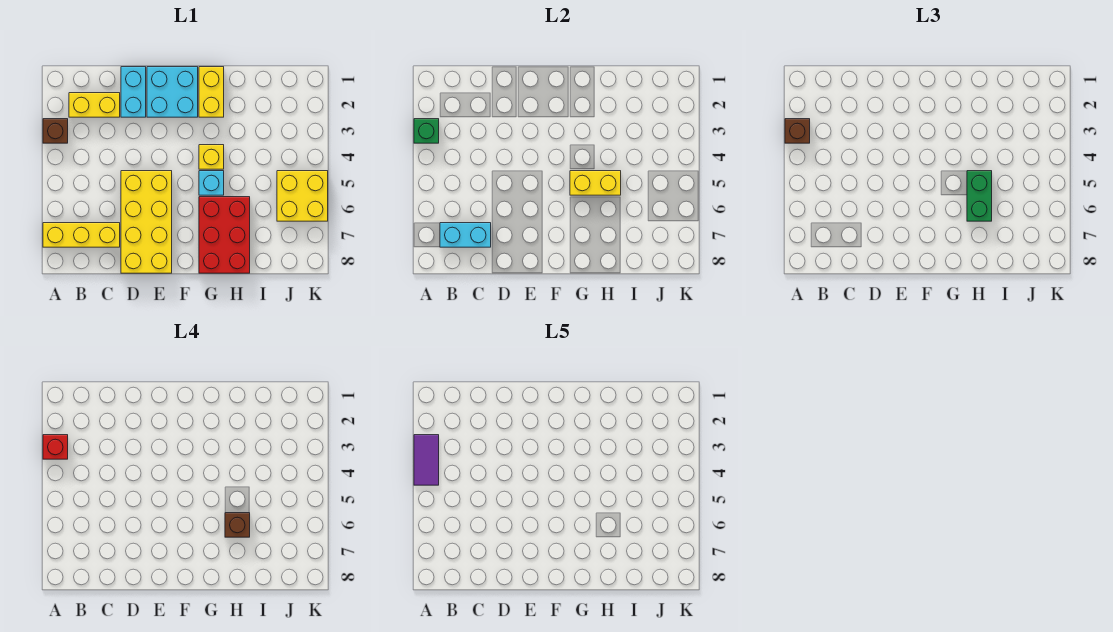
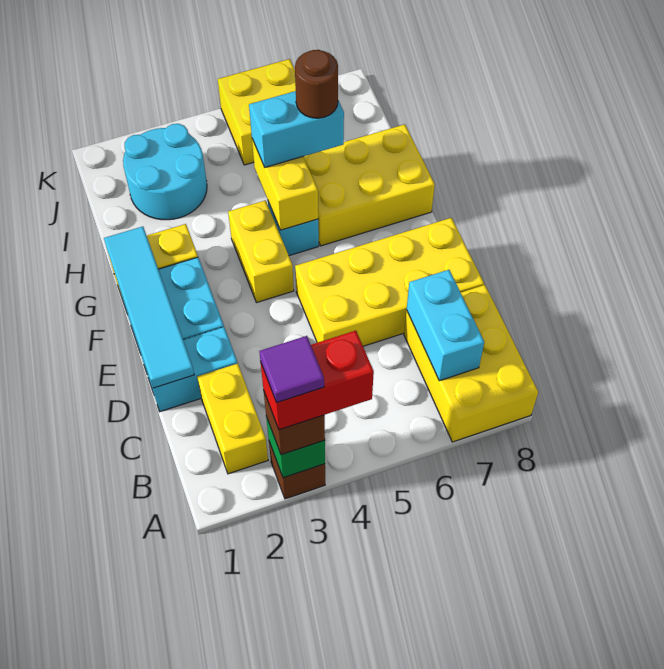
red brick A3 level 4 -> red brick A3:A4 level 4
purple tile A3:A4 level 5 -> purple tile A3 level 5
yellow brick A7:C7 level 1 -> yellow brick A7:C8 level 1
none -> cyan tile D1:G1 level 2
yellow brick G4 level 1 -> yellow brick F4:G4 level 1
red brick G6:H8 level 1 -> yellow brick G6:H8 level 1
green brick H5:H6 level 3 -> cyan brick H5:H6 level 3
brown brick H6 level 4 -> brown round brick H6 level 4
none -> cyan round brick I2:J3 level 1

